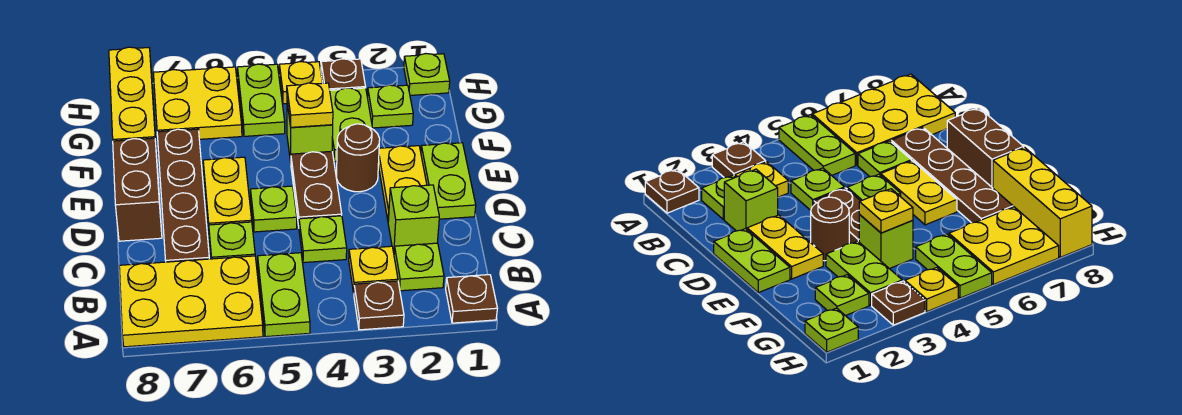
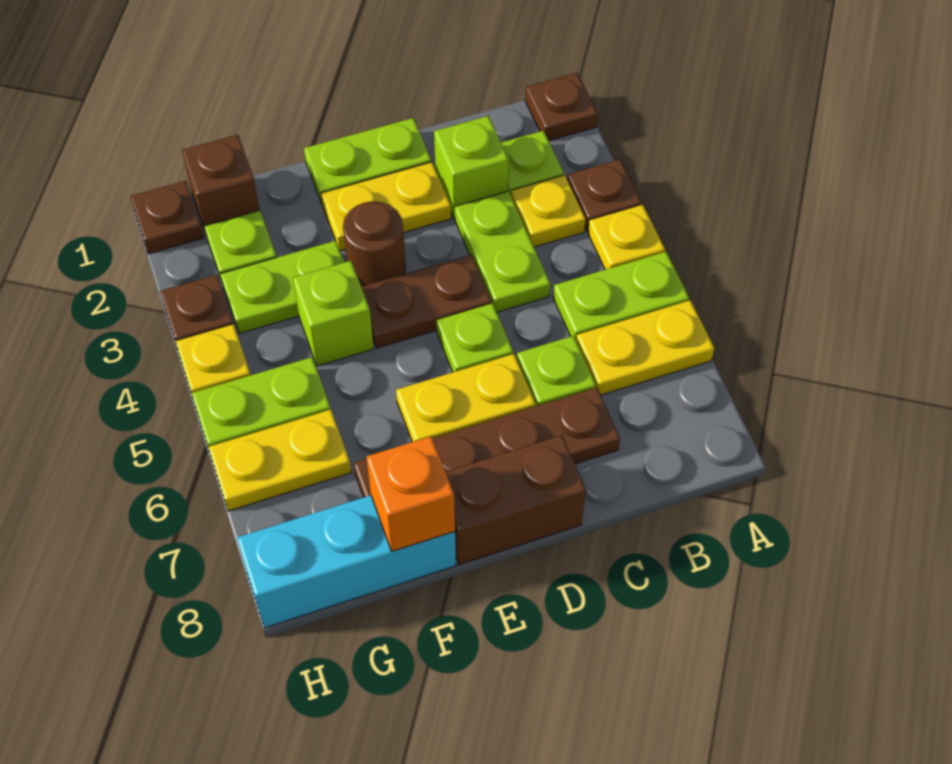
yellow plate A6:B8 level 1 -> yellow plate A6:B6 level 1
lime plate C4 level 1 -> lime plate C3:C4 level 1
yellow plate F4 level 2 -> yellow plate A4 level 1
yellow brick F8:H8 level 1 -> cyan brick F8:H8 level 1
none -> orange brick F8 level 2
none -> brown brick G1 level 1
yellow plate G6:H7 level 1 -> yellow plate G6:H6 level 1
lime plate H1 level 1 -> brown plate H1 level 1

